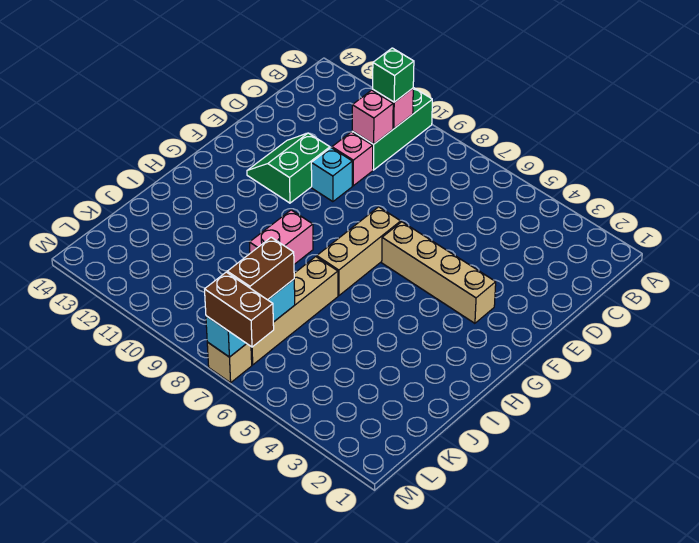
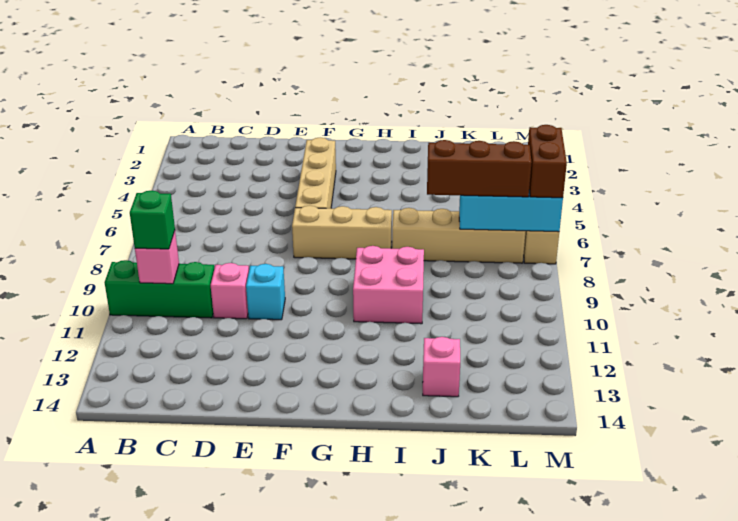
pink brick C10 level 2 -> pink brick J13 level 1
green slope E11:F12 level 1 top 11 -> none
pink brick H9:I9 level 1 -> pink brick H9:I10 level 1
brown brick K7:L7 level 3 -> brown brick J7:L7 level 3

